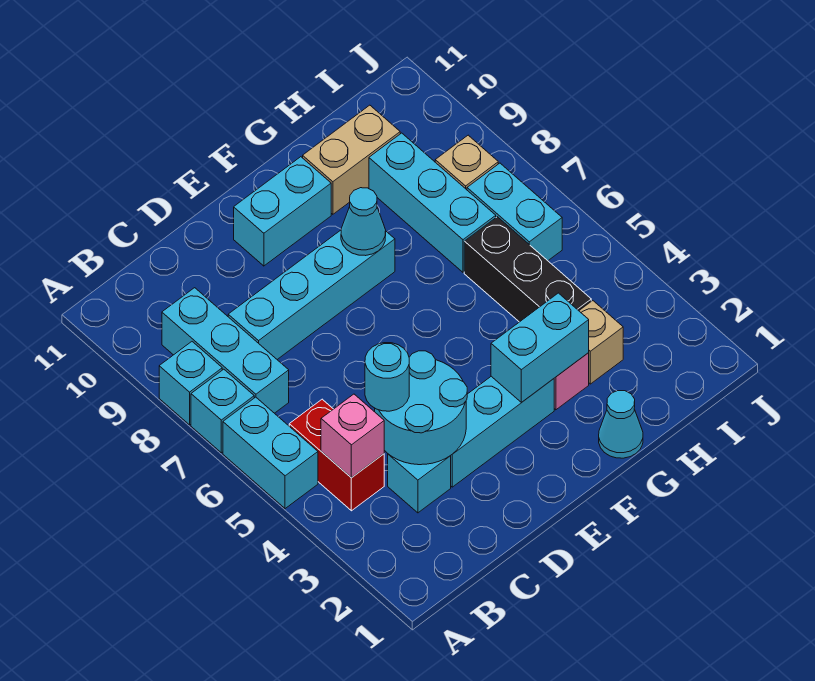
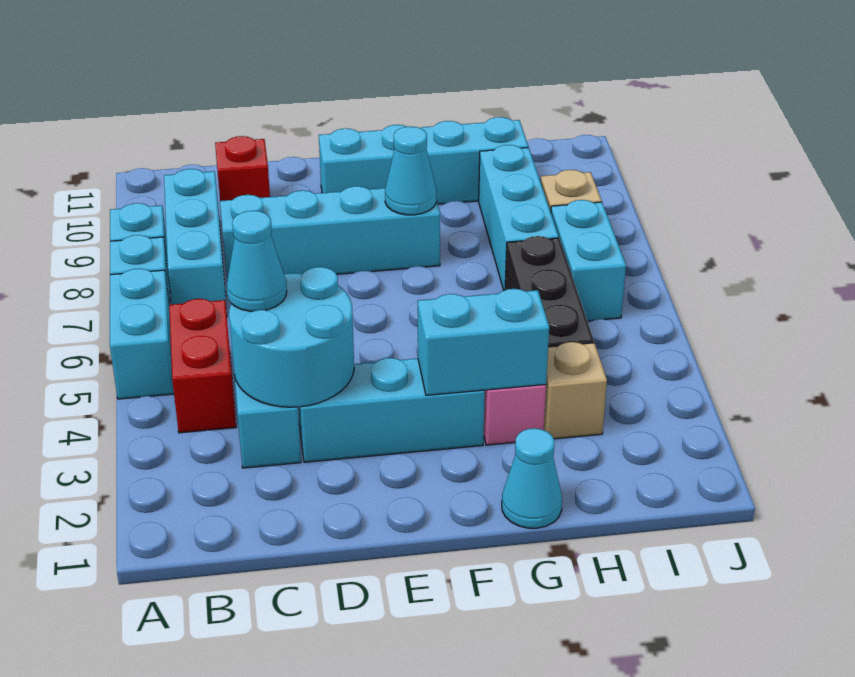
pink brick B4 level 2 -> none
cyan round brick C4 level 3 -> cyan cone C4 level 3
none -> red brick C10 level 1
tan brick G10:H10 level 1 -> cyan brick G10:H10 level 1

